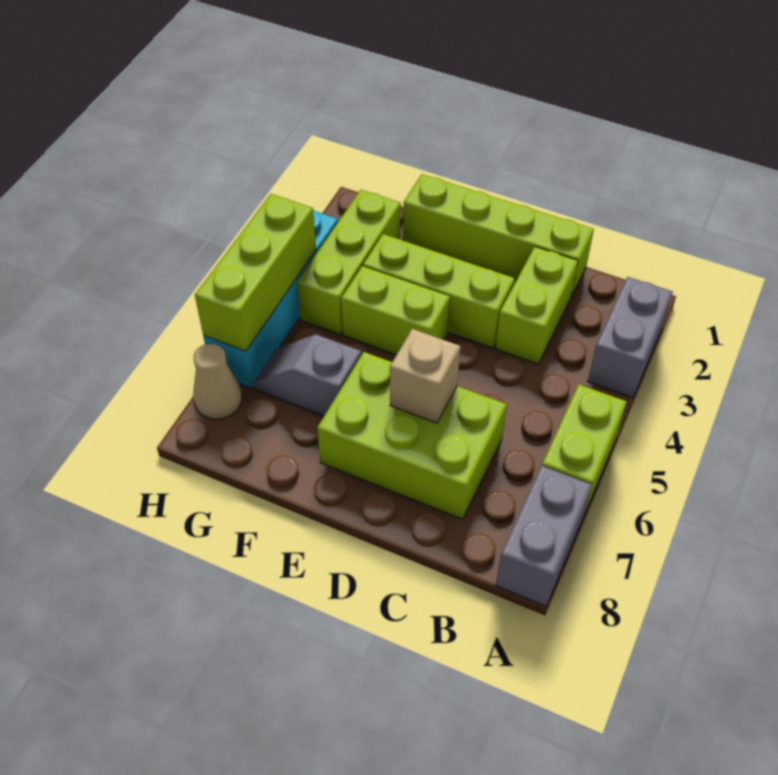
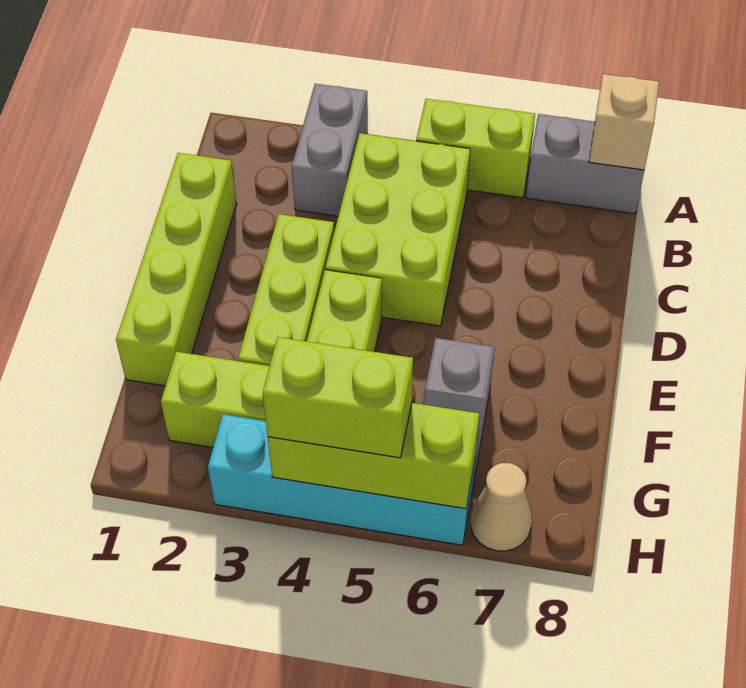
grey brick A2:A3 level 1 -> grey brick A3:B3 level 1
lime brick C2:C3 level 1 -> lime brick H4:H5 level 3
lime brick C6:E7 level 1 -> lime brick B4:D5 level 1
tan brick D6 level 2 -> tan brick A8 level 2

